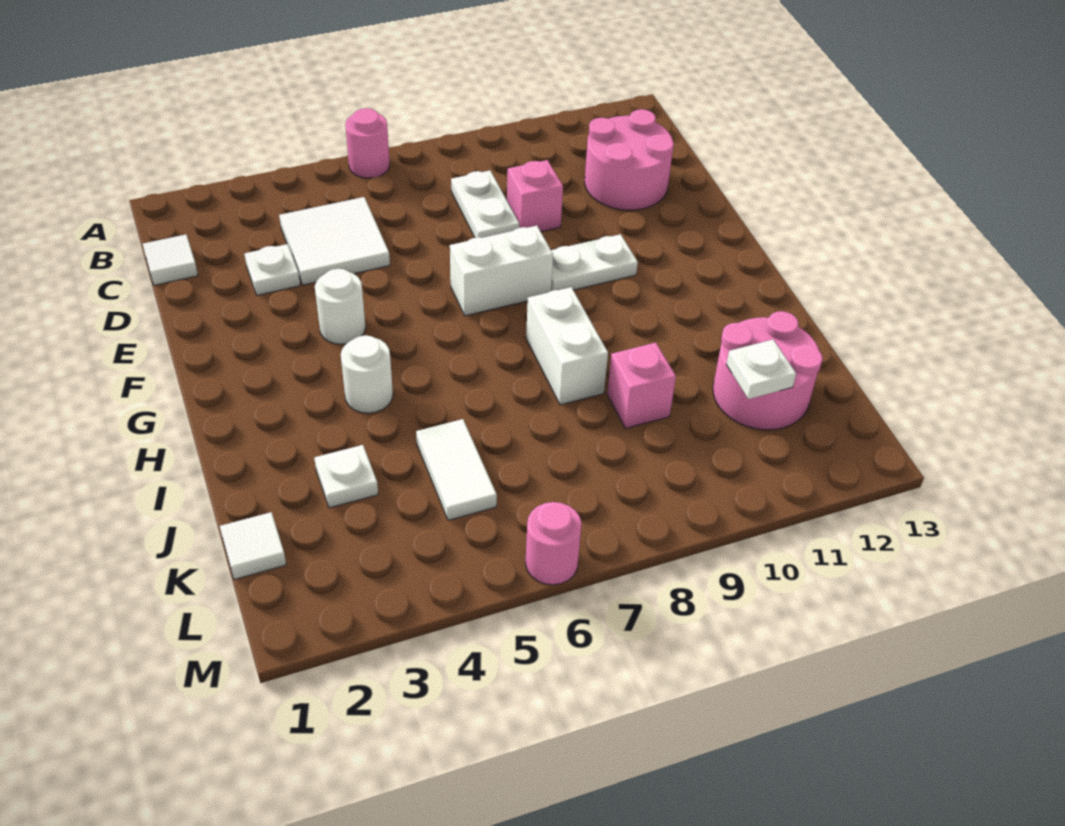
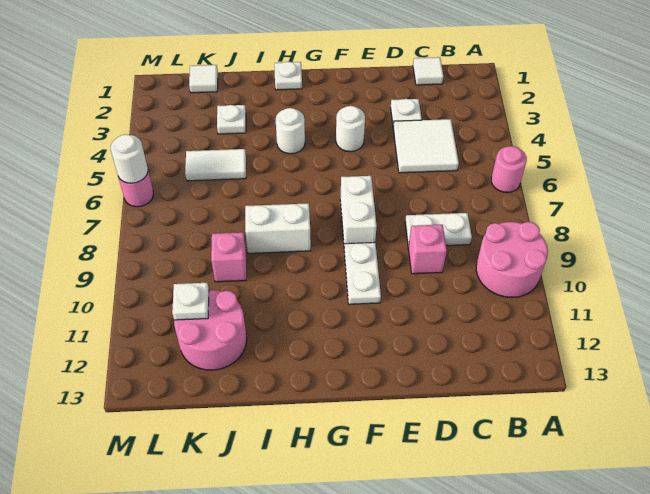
pink round brick C11:D12 level 1 -> pink round brick A9:B10 level 1
none -> white plate H1 level 1
none -> white round brick M6 level 2

